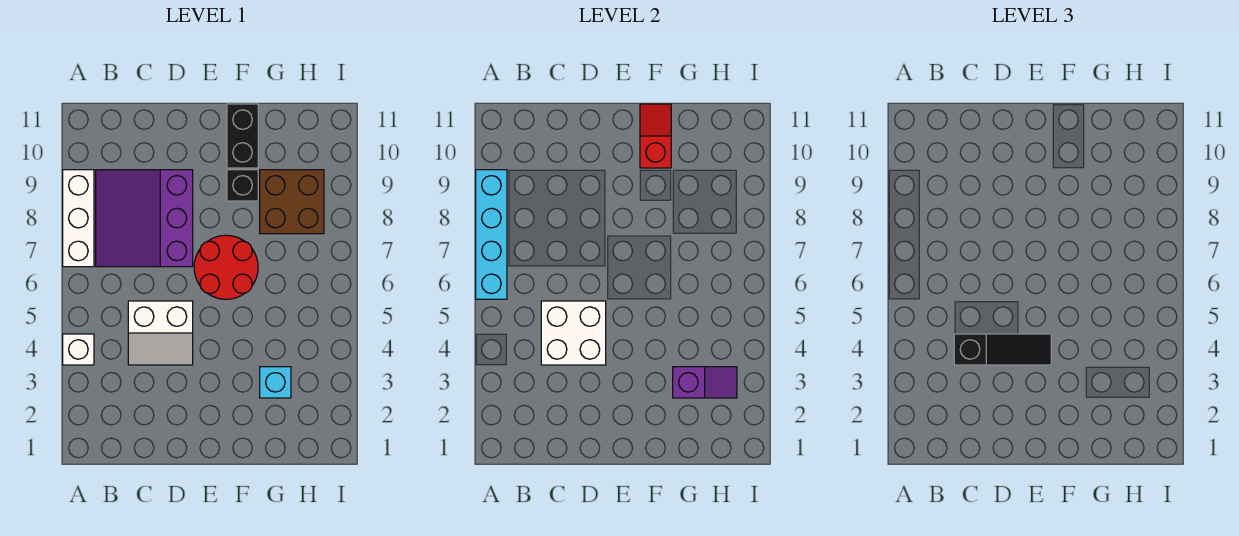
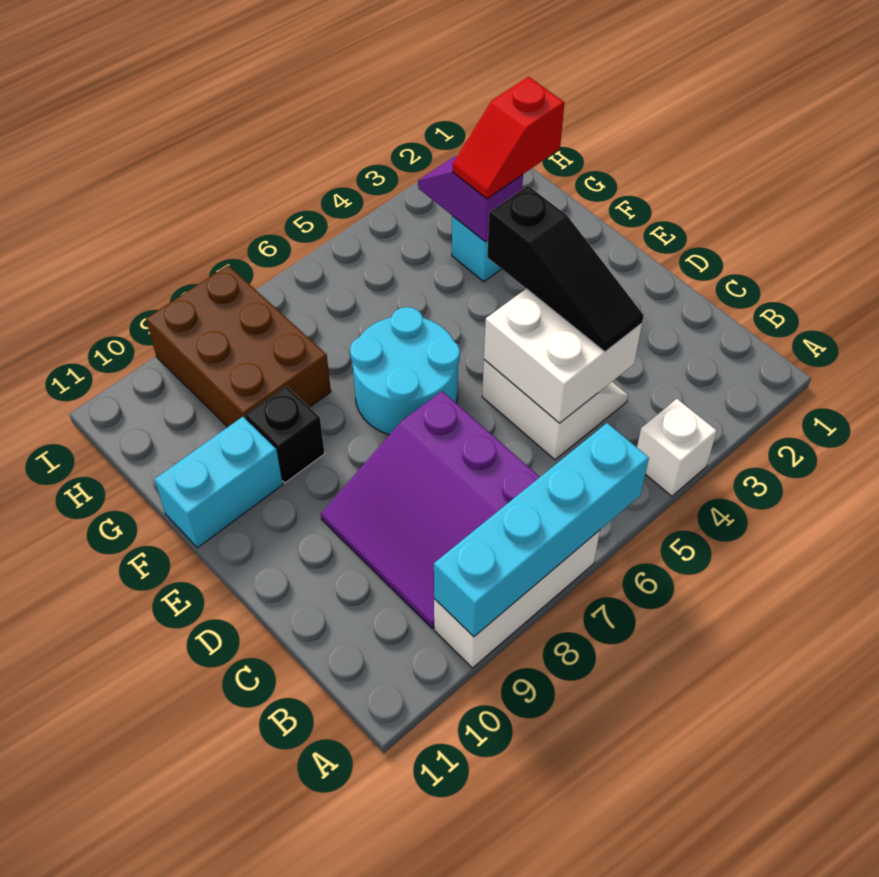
purple slope B7:D9 level 1 top D -> purple slope B7:D9 level 1 top 7
black slope C4:E4 level 3 top C -> black slope C4:E4 level 3 top E
red round brick E6:F7 level 1 -> cyan round brick E6:F7 level 1
black brick F10:F11 level 1 -> cyan brick F10:F11 level 1
red slope F10:F11 level 2 top 10 -> red slope G2:G3 level 3 top 2
brown brick G8:H9 level 1 -> brown brick G8:I9 level 1

